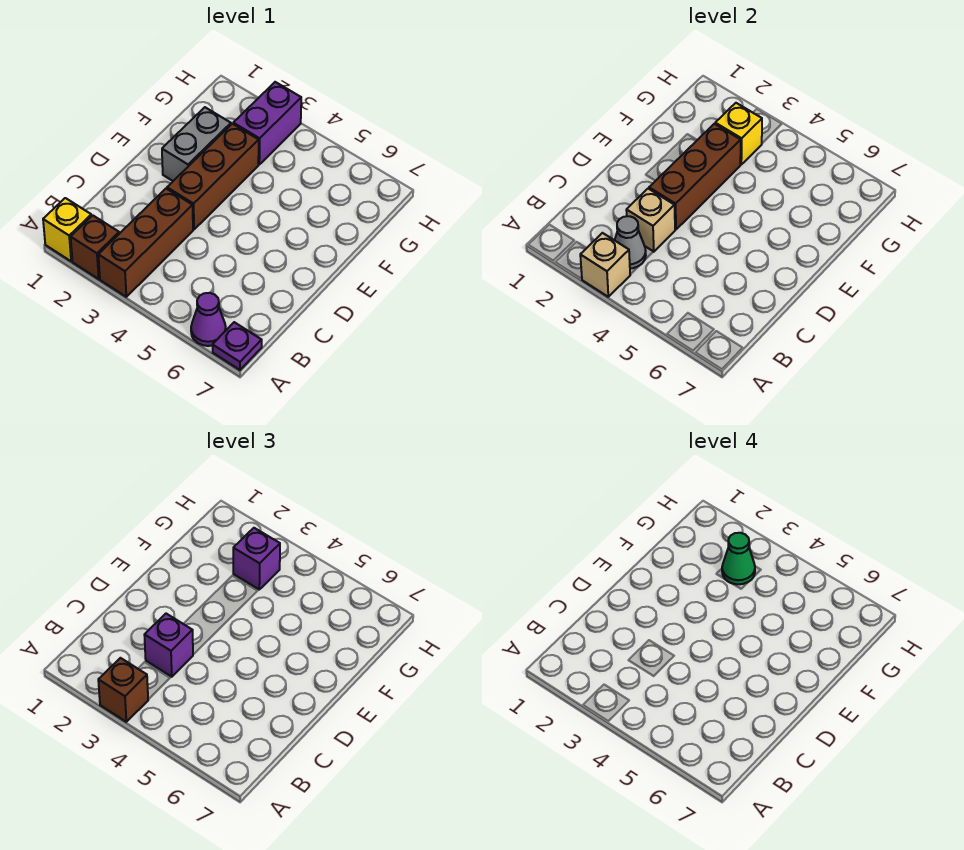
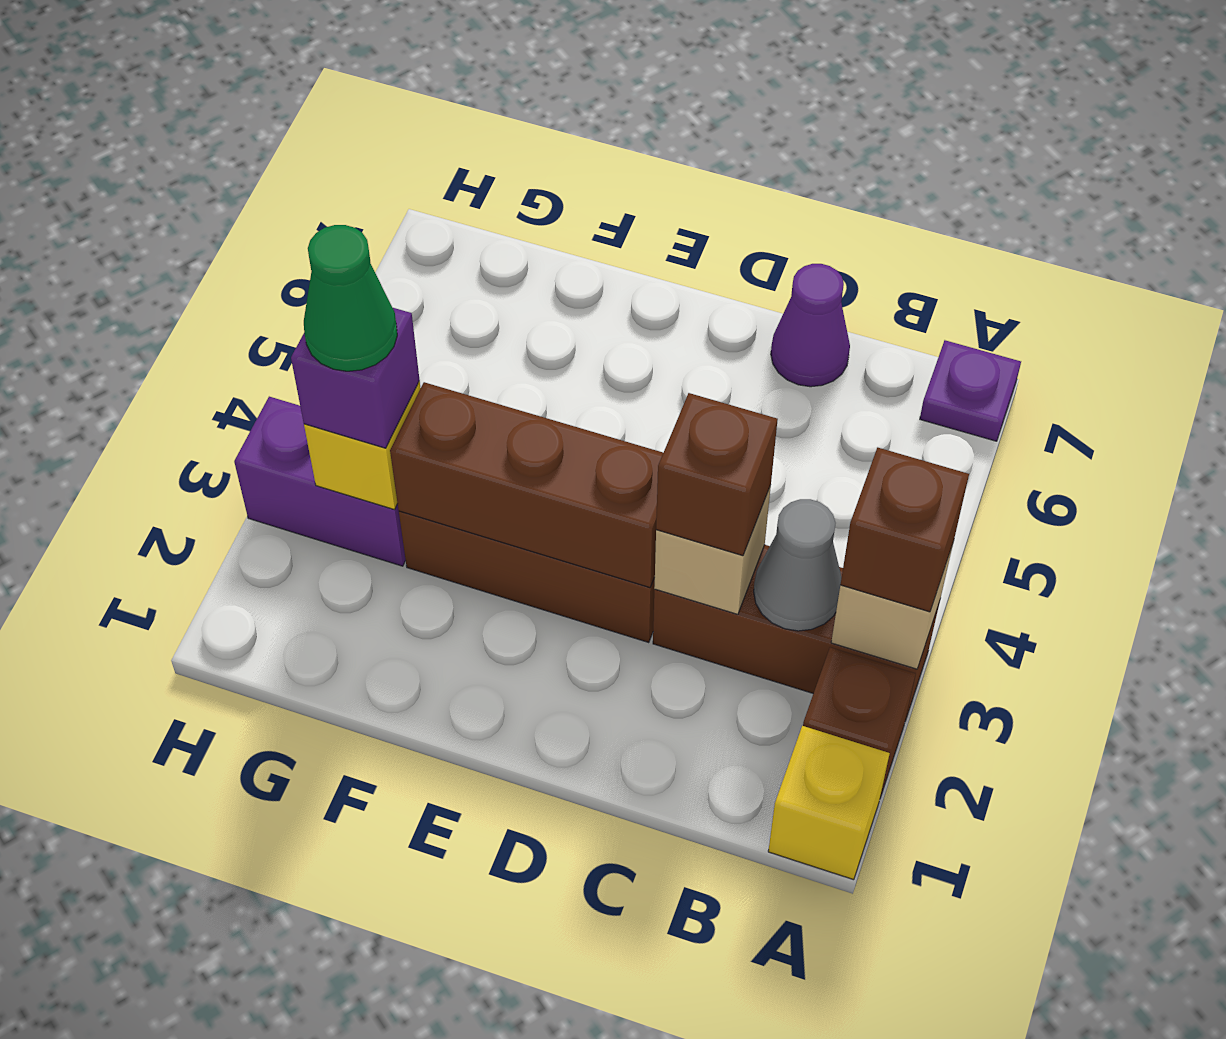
purple cone A6 level 1 -> purple cone C7 level 1
purple brick C3 level 3 -> brown brick C3 level 3
grey brick E2:F2 level 1 -> none

